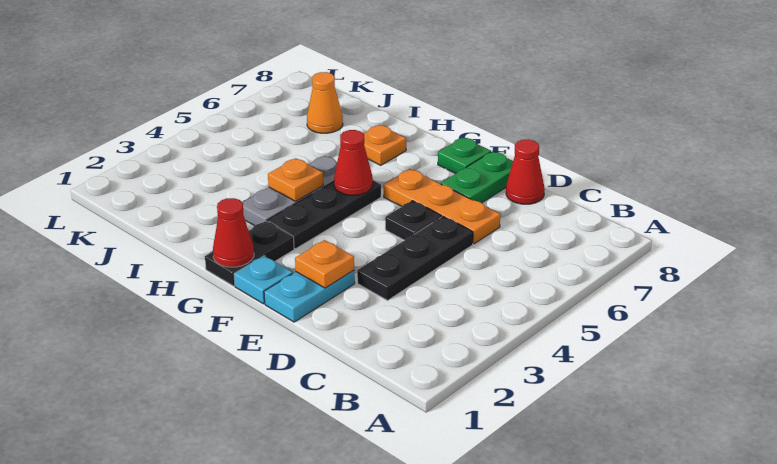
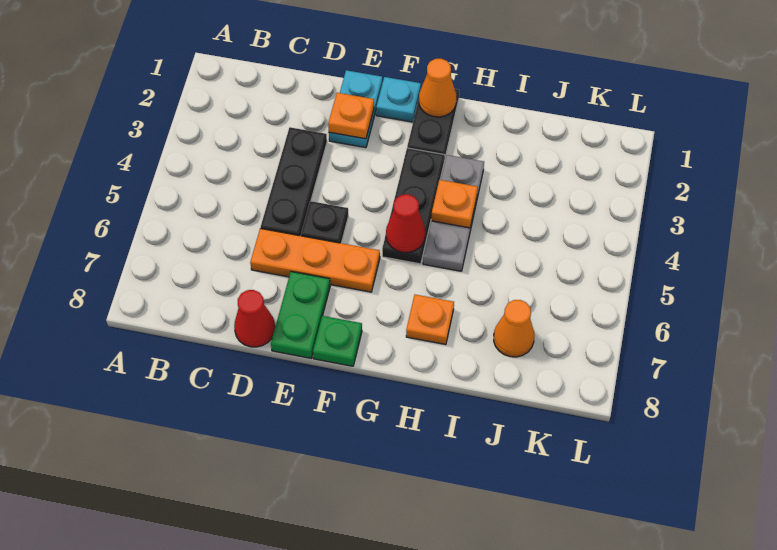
red cone G1 level 2 -> orange cone G1 level 2

